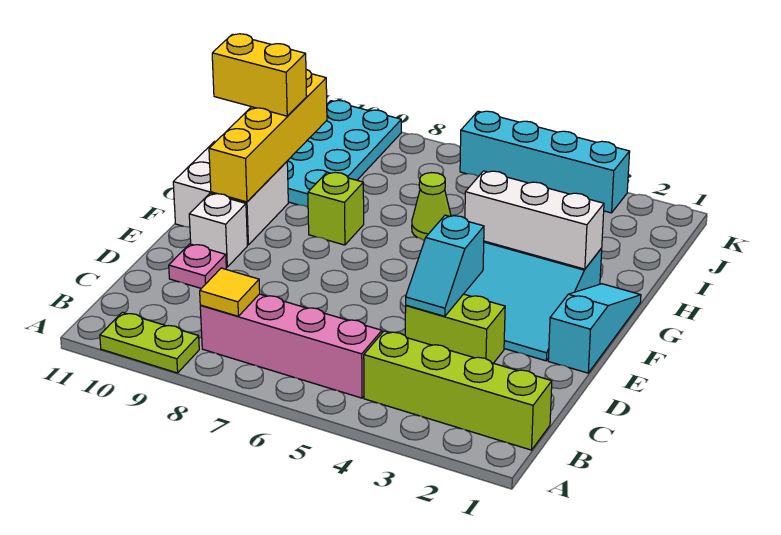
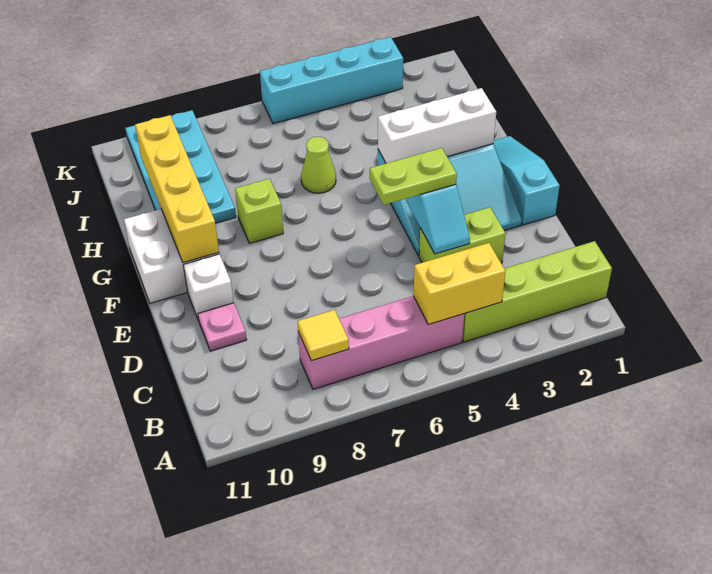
lime plate A9:A10 level 1 -> lime plate E4:E5 level 3
yellow brick H10:H11 level 3 -> yellow brick B4:B5 level 2

